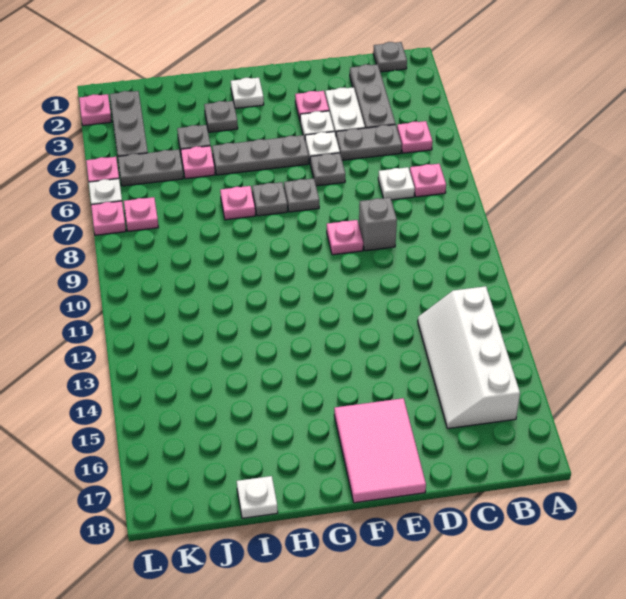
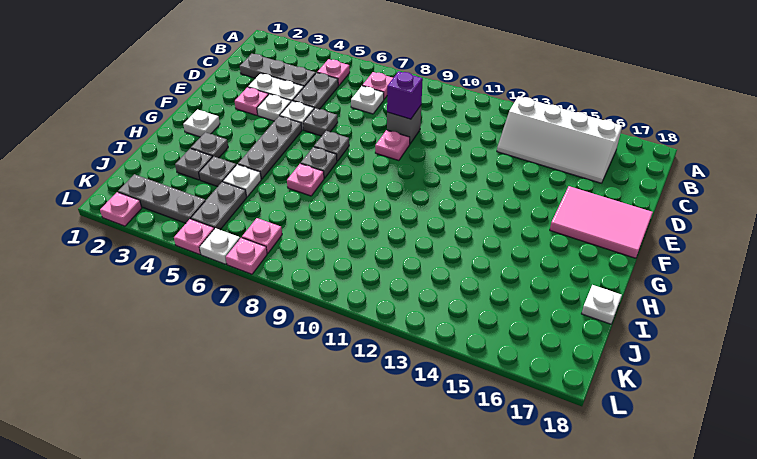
grey plate B1 level 1 -> grey plate I3 level 1
none -> purple brick D9 level 2
pink plate I5 level 1 -> white plate I5 level 1

